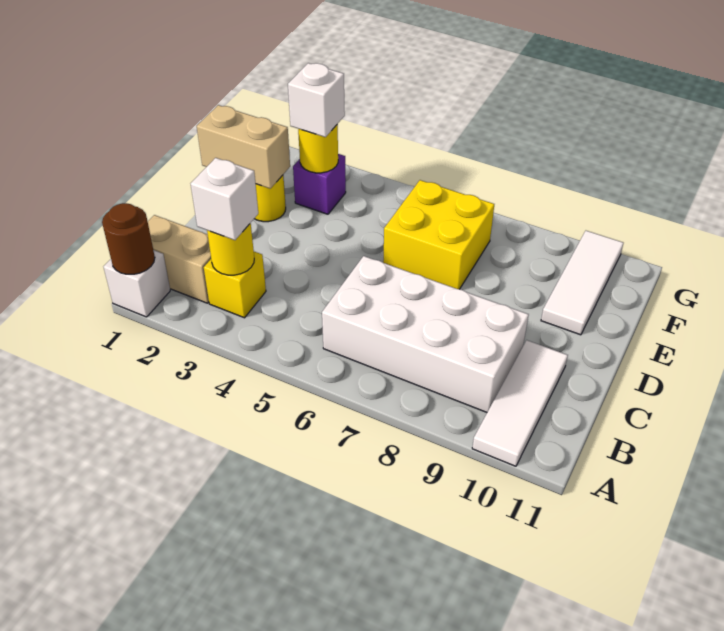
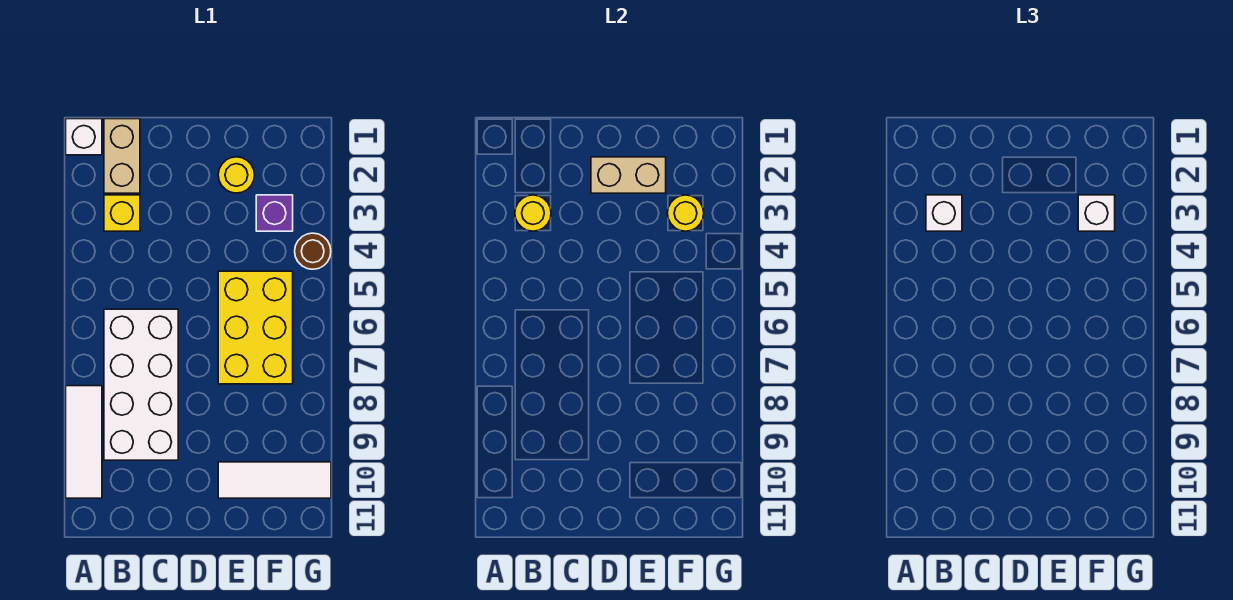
brown round brick A1 level 2 -> brown round brick G4 level 1
white tile A10:C10 level 1 -> white tile A8:A10 level 1
tan brick E1:E2 level 2 -> tan brick D2:E2 level 2
yellow brick E6:F7 level 1 -> yellow brick E5:F7 level 1

